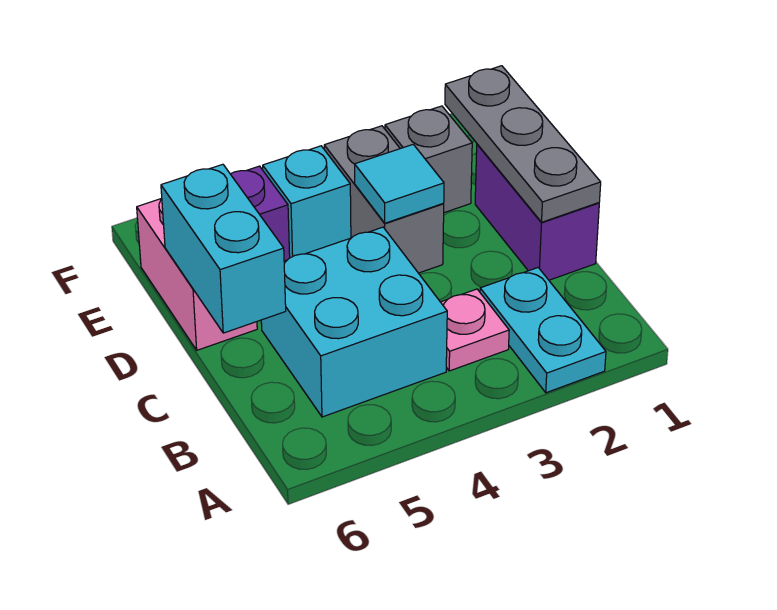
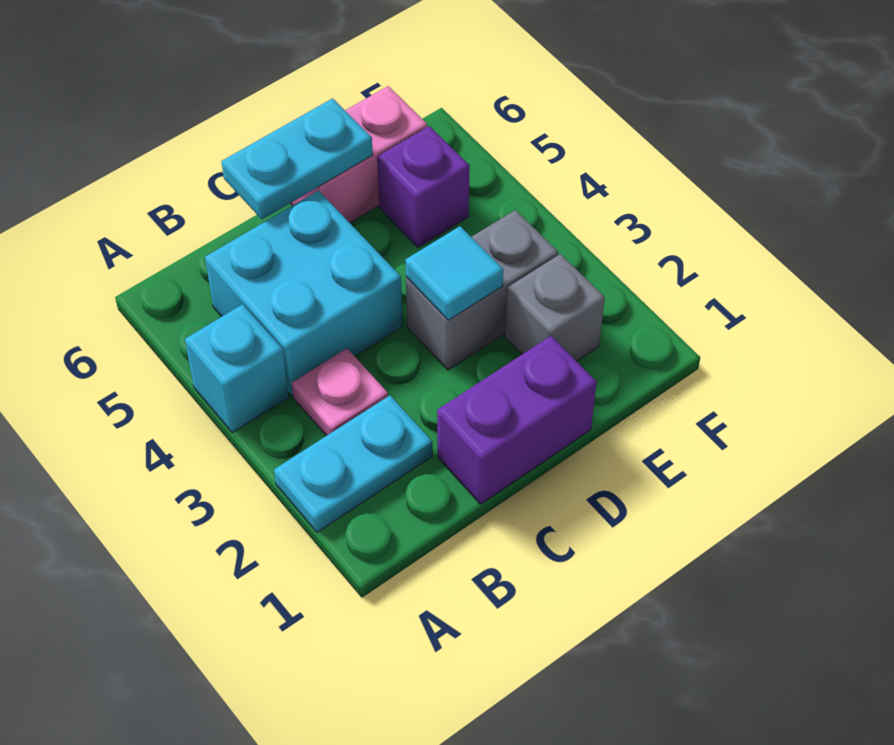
grey plate C1:E1 level 2 -> none
cyan brick C6:D6 level 2 -> cyan plate C6:D6 level 2
cyan brick E4 level 1 -> cyan brick A4 level 1

